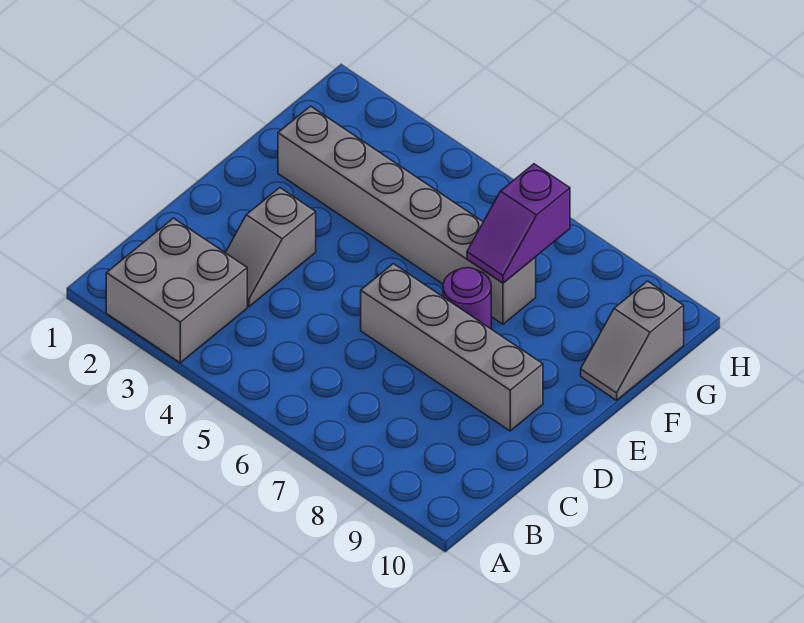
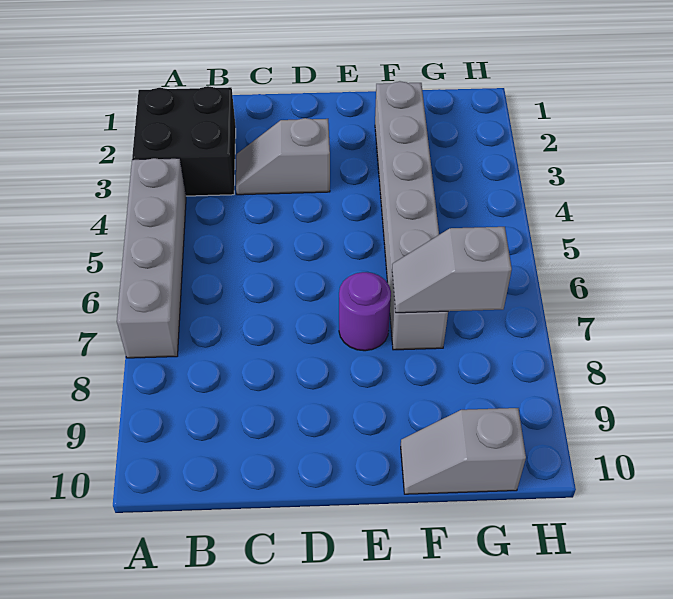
grey brick A2:B3 level 1 -> black brick A2:B3 level 1
grey brick D6:D9 level 1 -> grey brick A4:A7 level 1
purple slope F7:G7 level 2 top G -> grey slope F7:G7 level 2 top G

